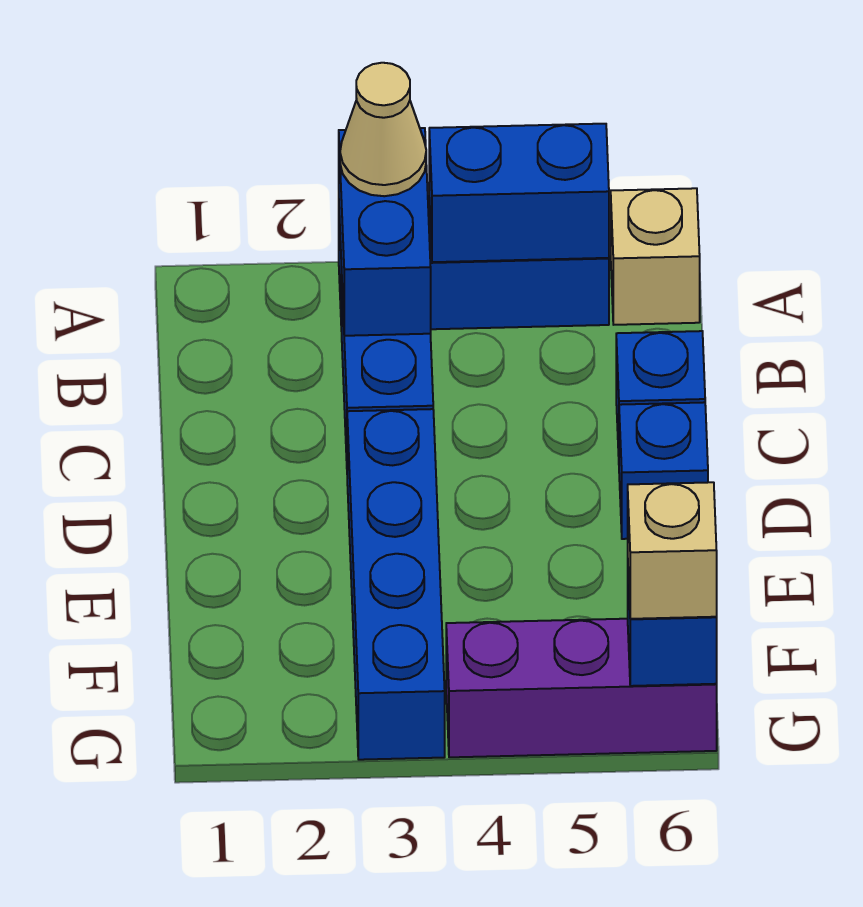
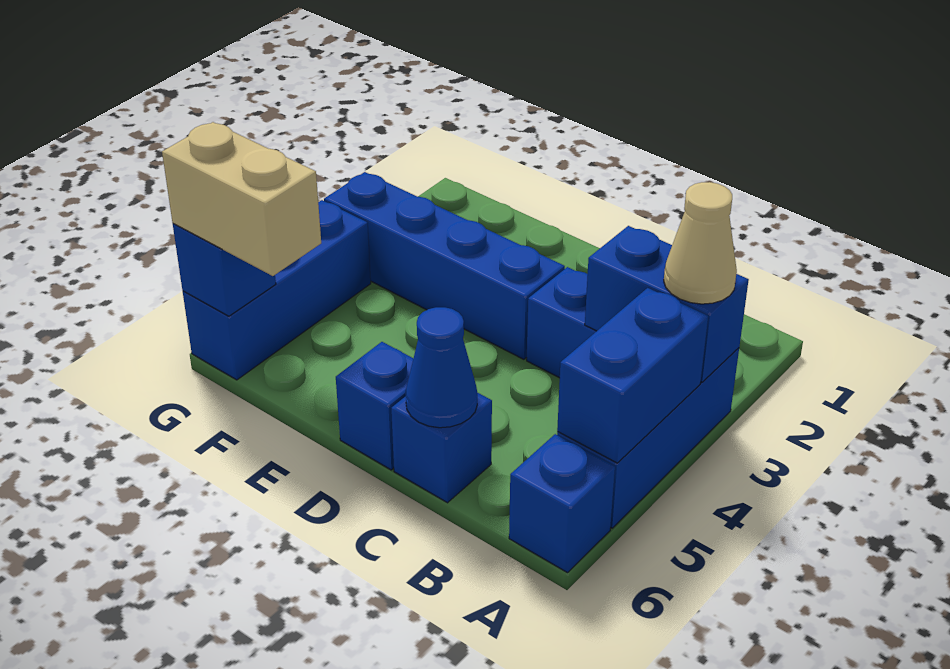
tan brick A6 level 1 -> blue brick A6 level 1
none -> blue cone C6 level 2
purple brick G4:G6 level 1 -> blue brick G4:G6 level 1
tan brick G6 level 3 -> tan brick F6:G6 level 3

